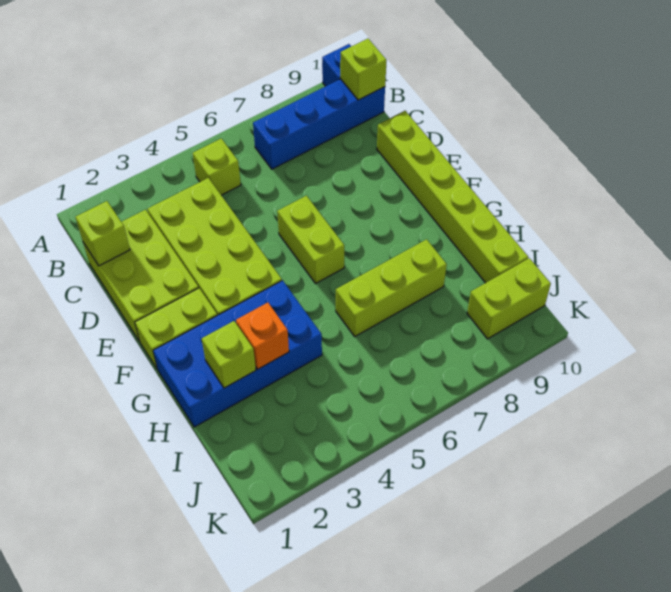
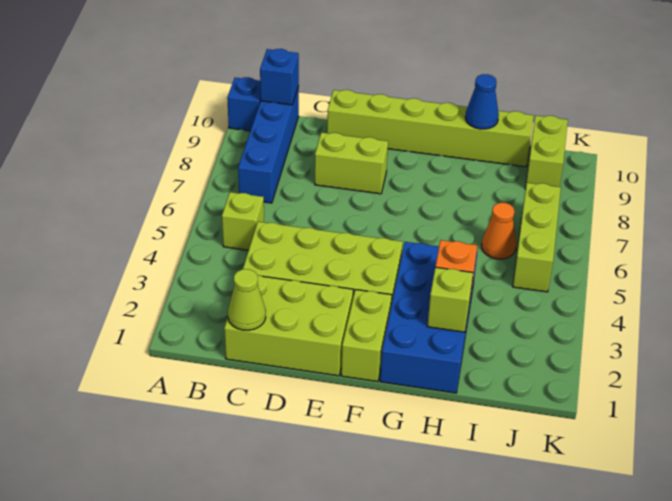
lime brick B10 level 2 -> blue brick B10 level 2
lime brick C1 level 2 -> lime cone C1 level 2
lime brick E6:F6 level 1 -> lime brick D8:E8 level 1
lime brick H6:H8 level 1 -> lime brick J5:J7 level 1
none -> blue cone H10 level 2
none -> orange cone I6 level 1

